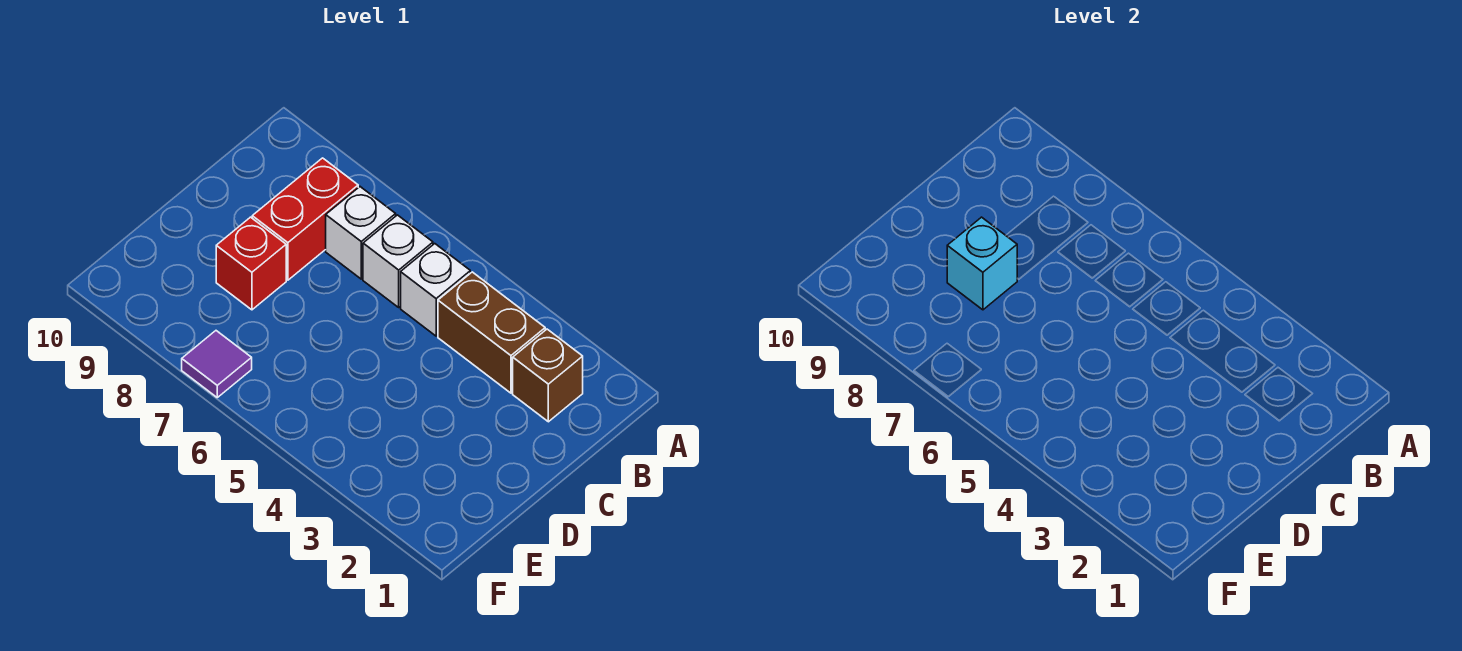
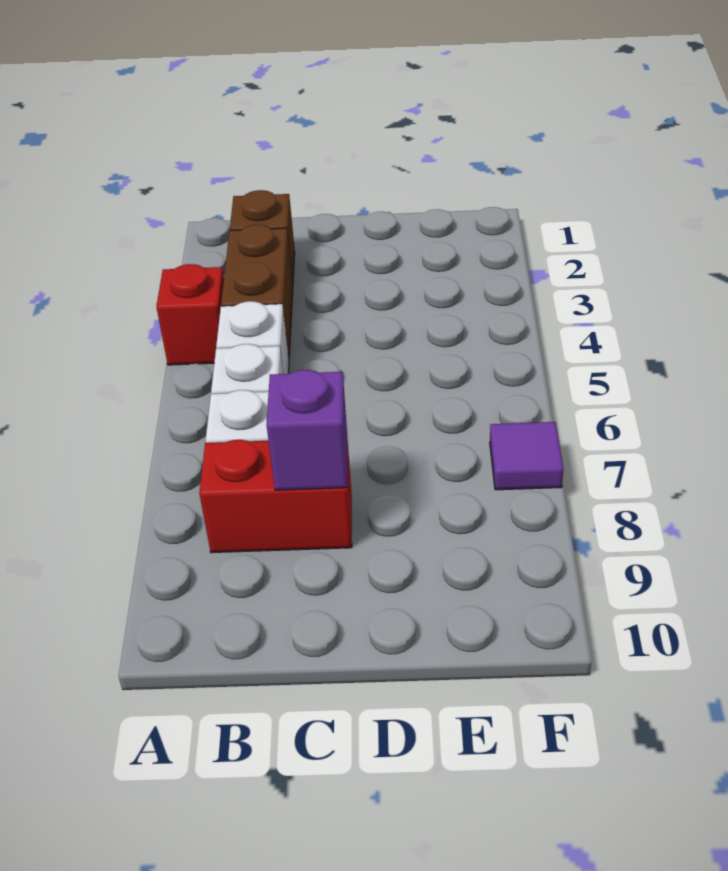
none -> purple brick C8 level 2
red brick D8 level 1 -> red brick A4 level 1
cyan brick D8 level 2 -> none

